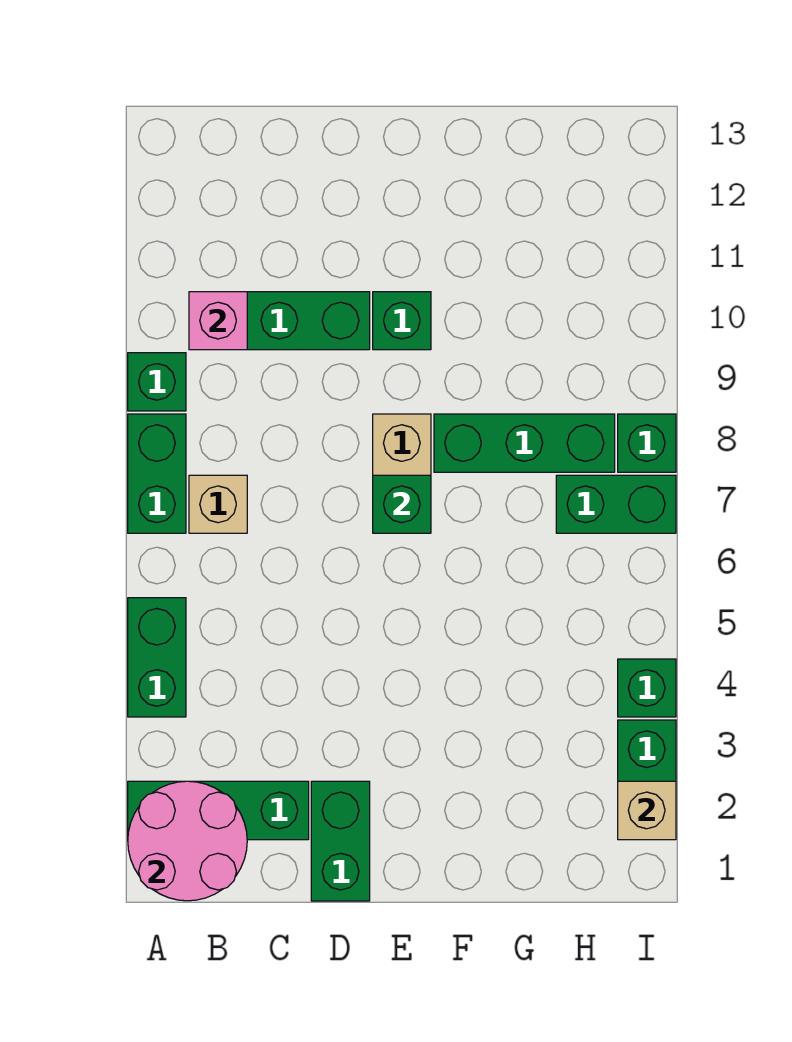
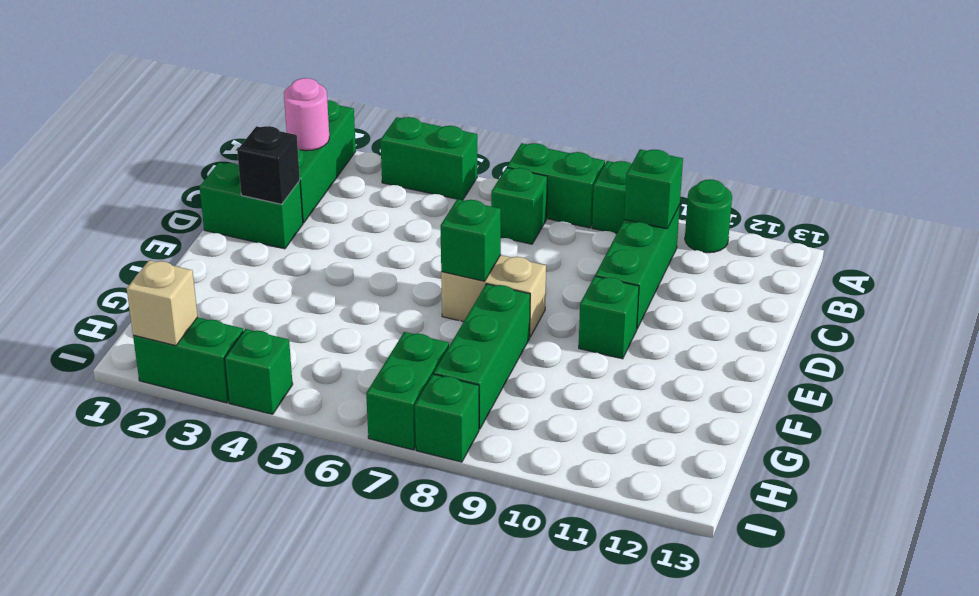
pink round brick A1:B2 level 2 -> pink round brick B2 level 2
none -> green round brick A11 level 1
tan brick B7 level 1 -> green brick B7 level 1
pink brick B10 level 2 -> green brick B10 level 2
none -> black brick D2 level 2

